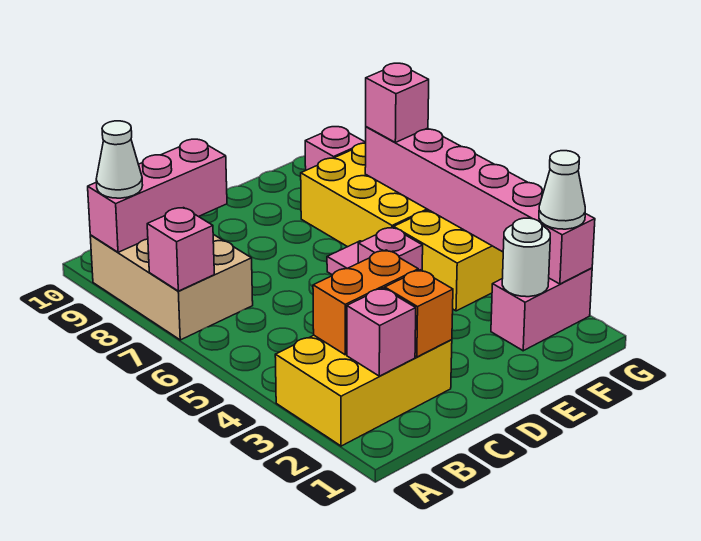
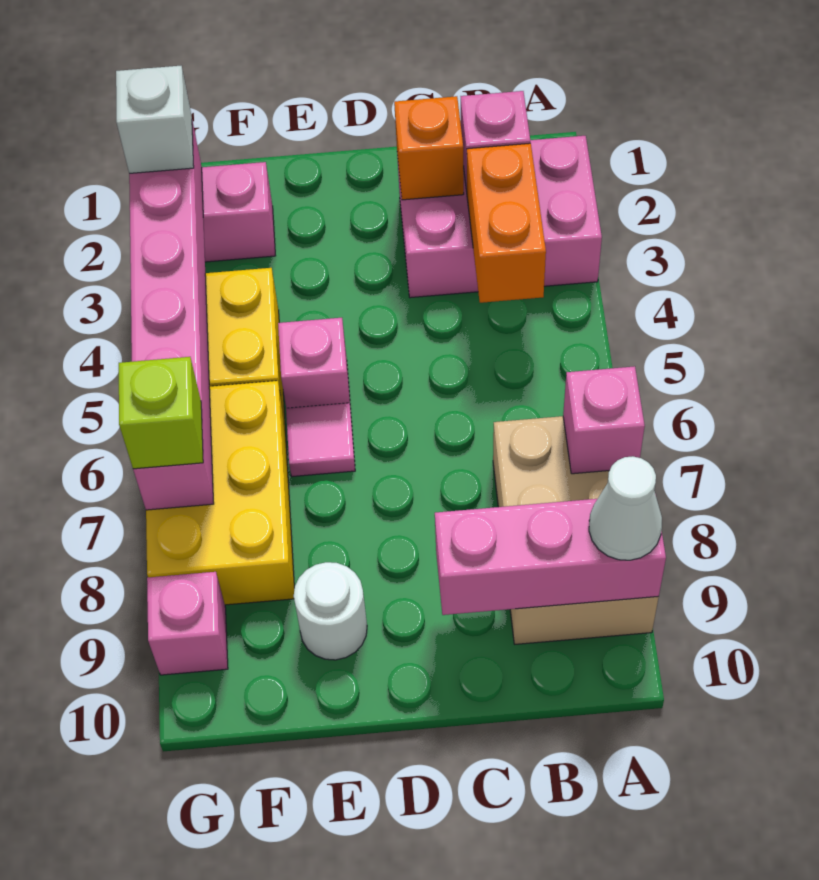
yellow brick A2:C3 level 1 -> pink brick A2:C3 level 1
orange brick B3:C3 level 2 -> orange brick B3:B4 level 2
white round brick F2 level 2 -> white round brick E9 level 1
white cone G2 level 3 -> white brick G2 level 3
pink brick G7 level 3 -> lime brick G7 level 3

